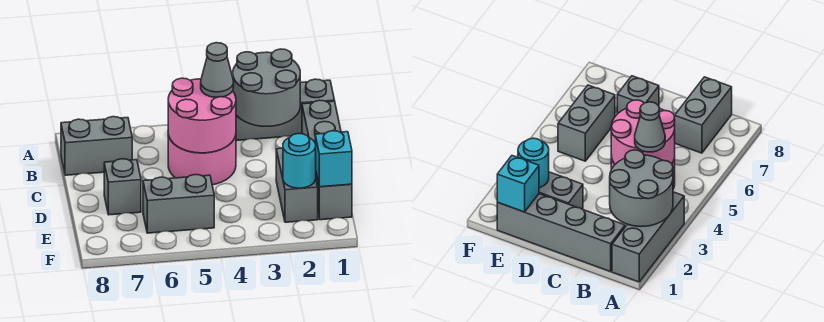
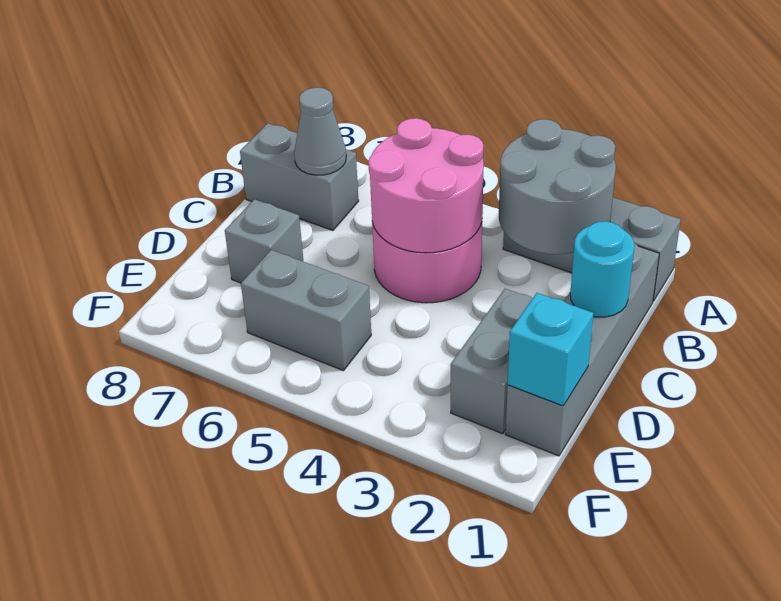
grey cone B4 level 3 -> grey cone B7 level 2
cyan round brick E2 level 2 -> cyan round brick C1 level 2

